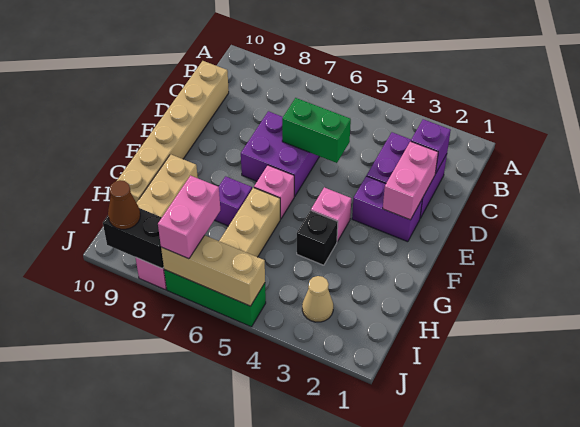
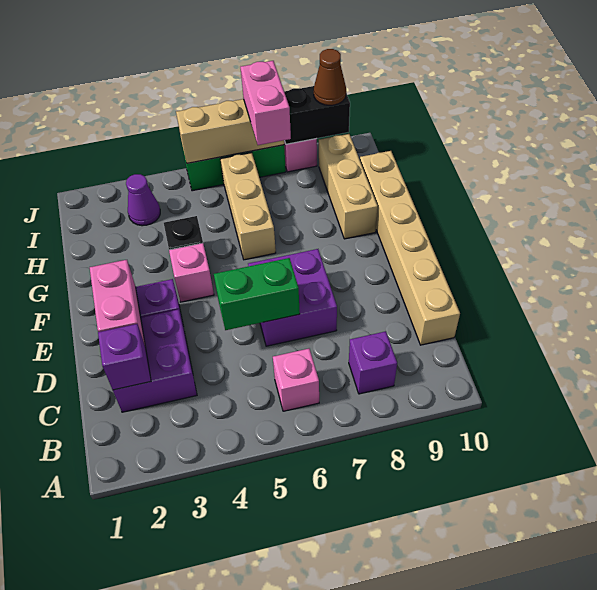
pink brick F6 level 1 -> pink brick B6 level 1
purple brick G7 level 1 -> purple brick B8 level 1
tan cone I3 level 1 -> purple cone I3 level 1

